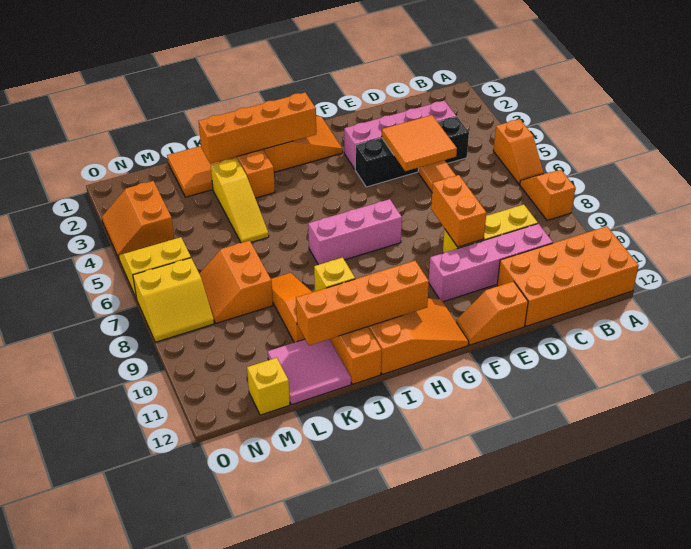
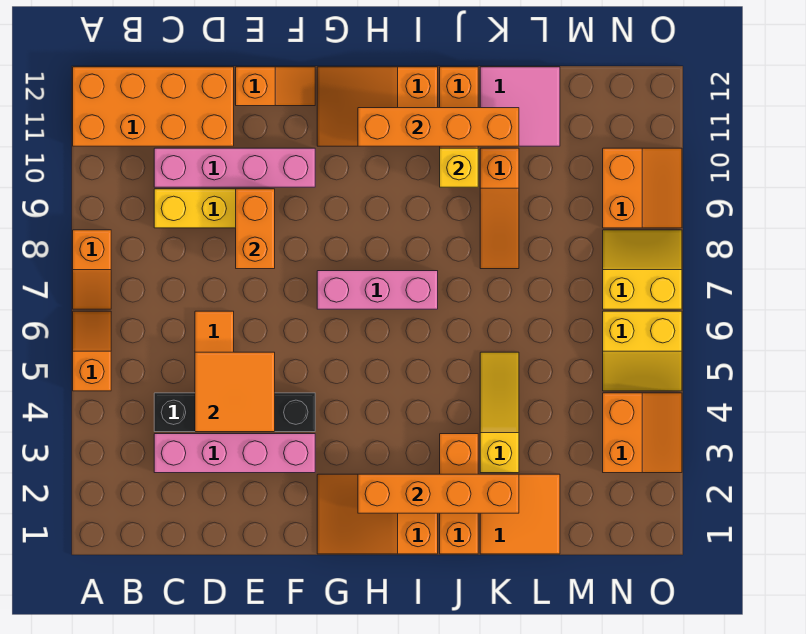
orange slope L7:M8 level 1 top L -> orange slope N9:O10 level 1 top N
yellow brick M12 level 1 -> none

